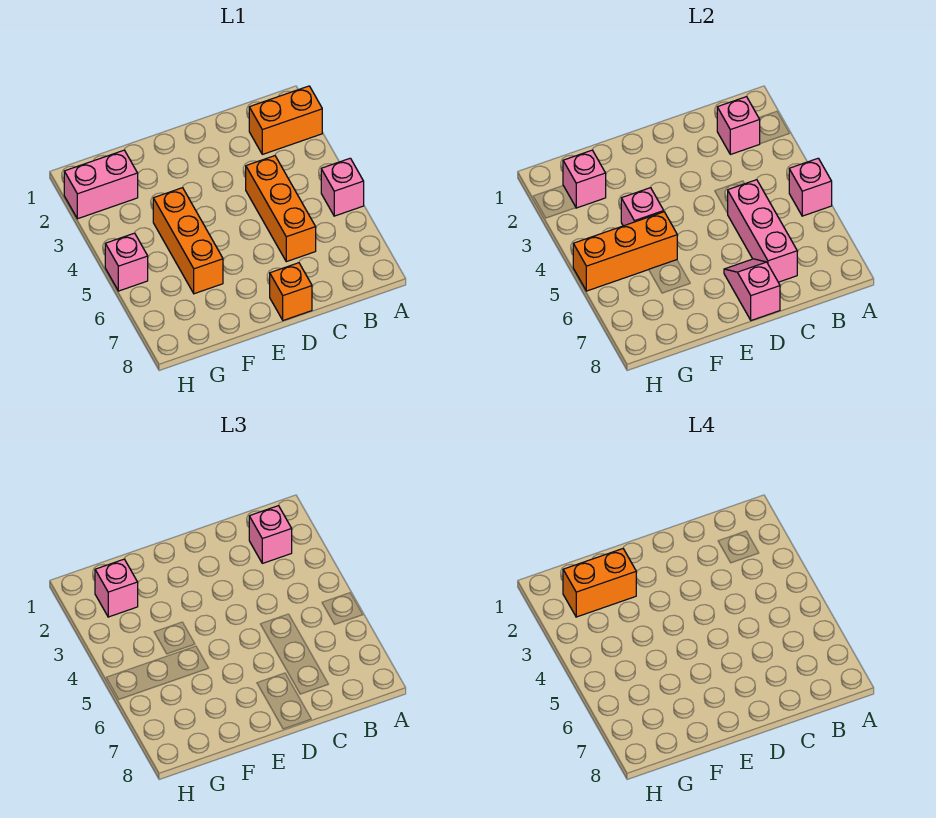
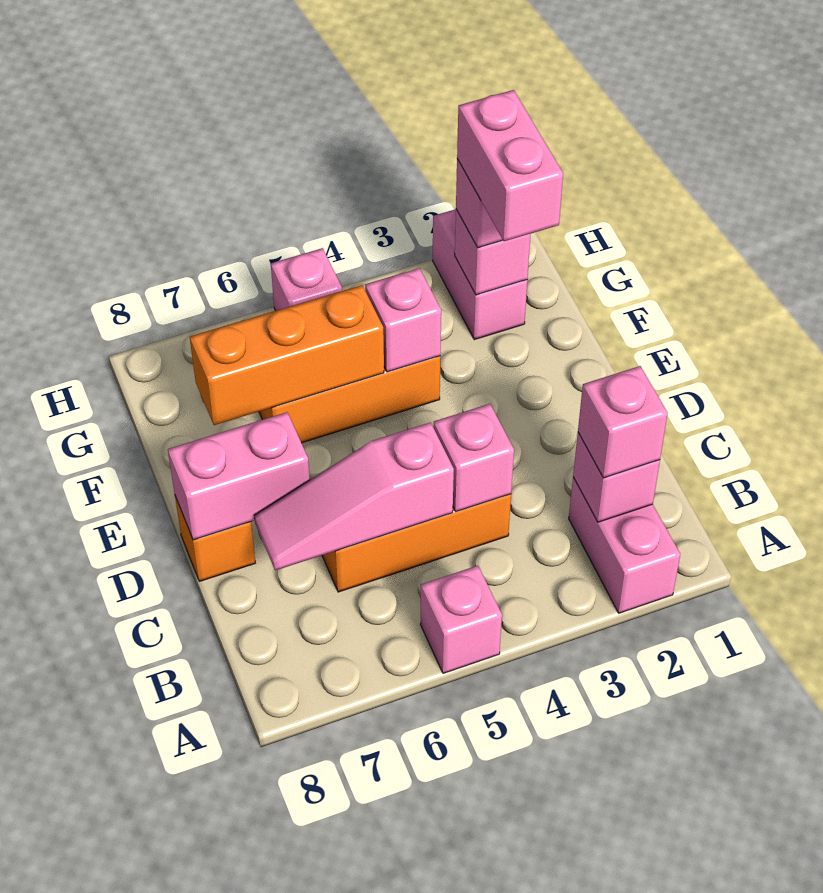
orange brick A2:B2 level 1 -> pink brick A2:B2 level 1
pink brick A5 level 2 -> pink brick C4 level 2
pink brick C5:C7 level 2 -> pink slope C5:C7 level 2 top 5
pink slope D7:D8 level 2 top 8 -> pink brick D7:D8 level 2
orange brick F2:G2 level 4 -> pink brick F2:G2 level 4
orange brick F5:H5 level 2 -> orange brick F5:F7 level 2

